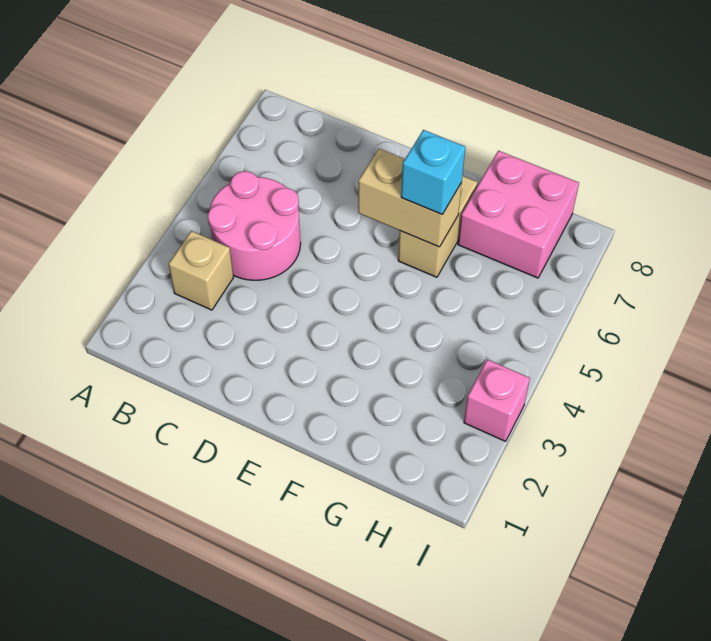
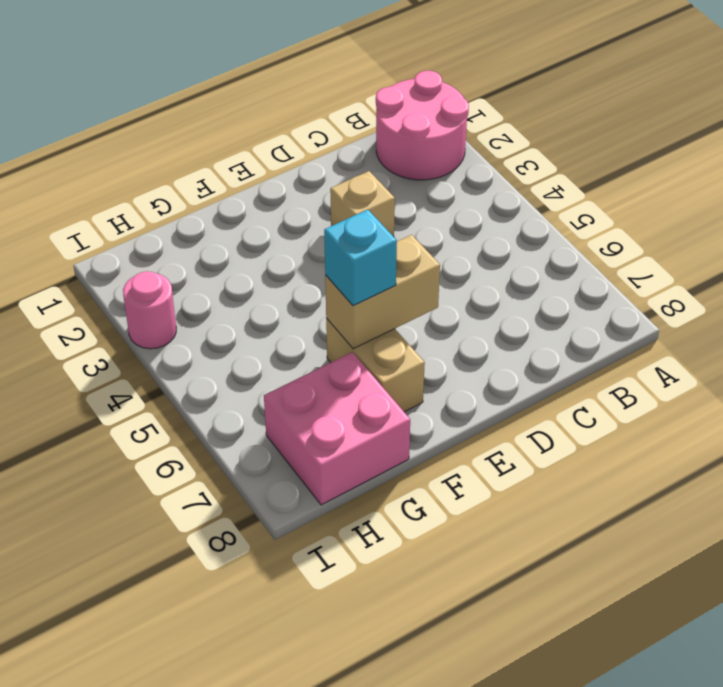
tan brick B3 level 1 -> tan brick D3 level 1
pink round brick B4:C5 level 1 -> pink round brick A1:B2 level 1
pink brick I3 level 1 -> pink round brick I3 level 1

